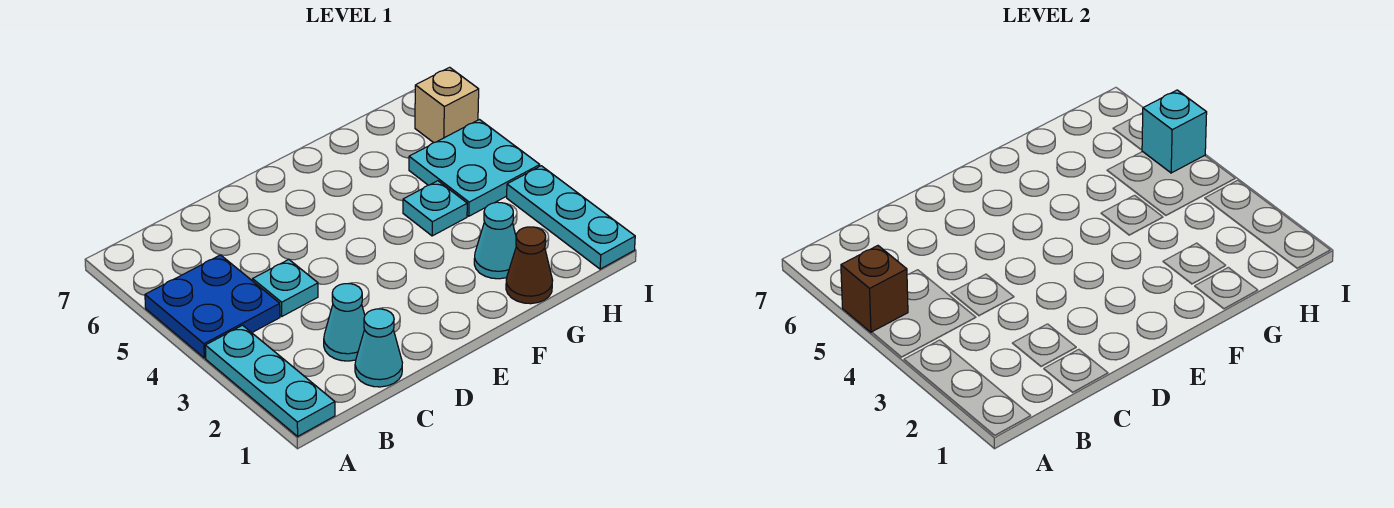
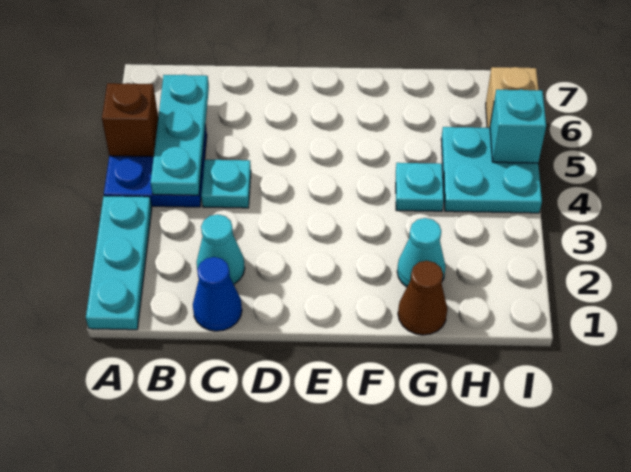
cyan cone C1 level 1 -> blue cone C1 level 1
cyan plate I1:I3 level 1 -> cyan plate B4:B6 level 2

